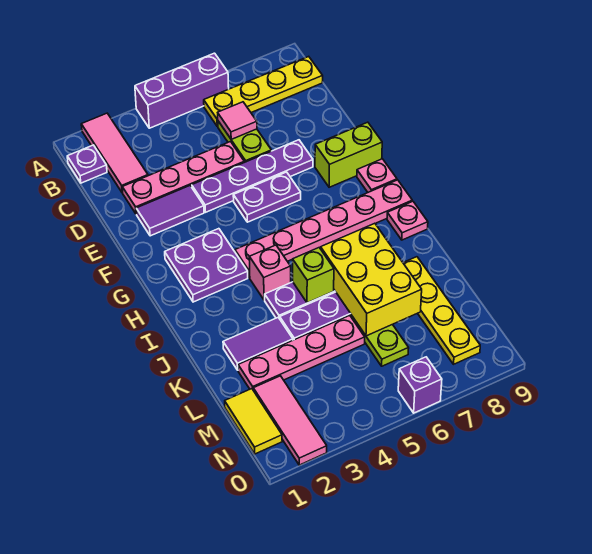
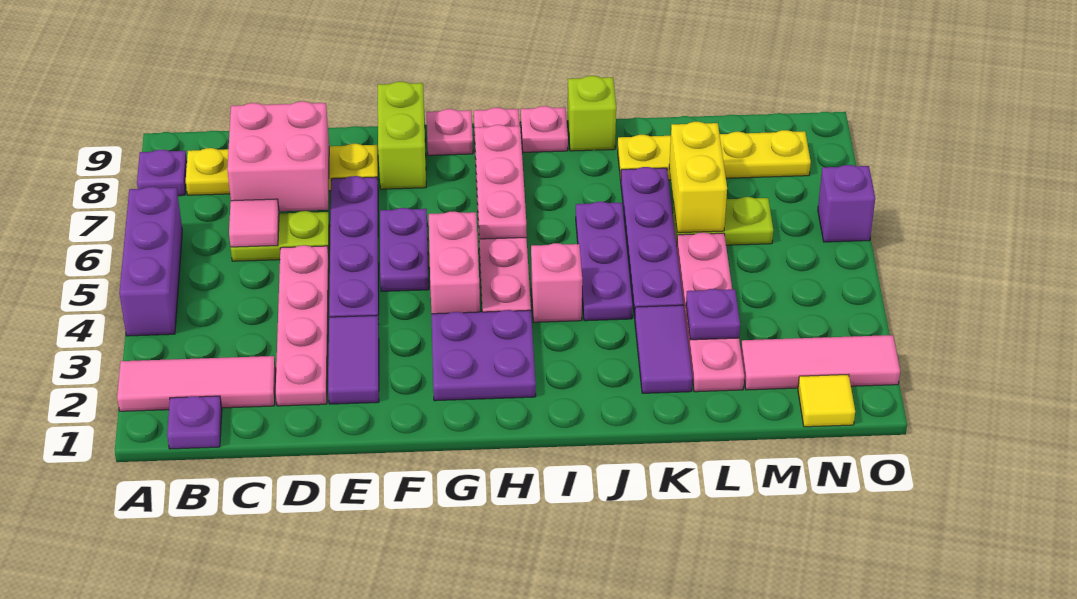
none -> purple plate A8 level 1
yellow plate B6:B9 level 1 -> yellow plate B8:E8 level 1
none -> pink brick C7:D8 level 2
none -> pink brick G4:G5 level 1
none -> pink plate H6:H8 level 2
lime brick J5 level 2 -> lime brick J9 level 1
yellow brick J6:L7 level 2 -> yellow brick L6:L7 level 2
none -> purple plate L3 level 2
yellow tile M1:N1 level 1 -> yellow tile N1 level 1

